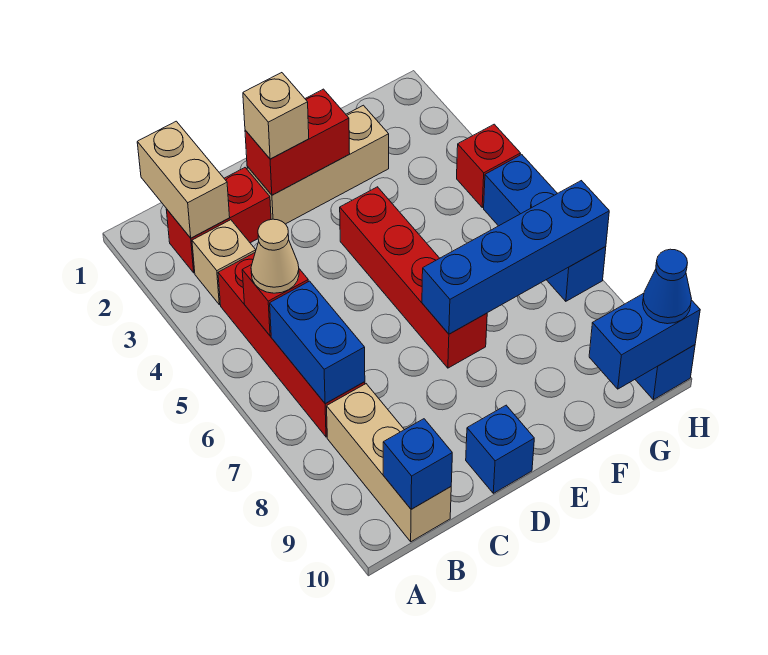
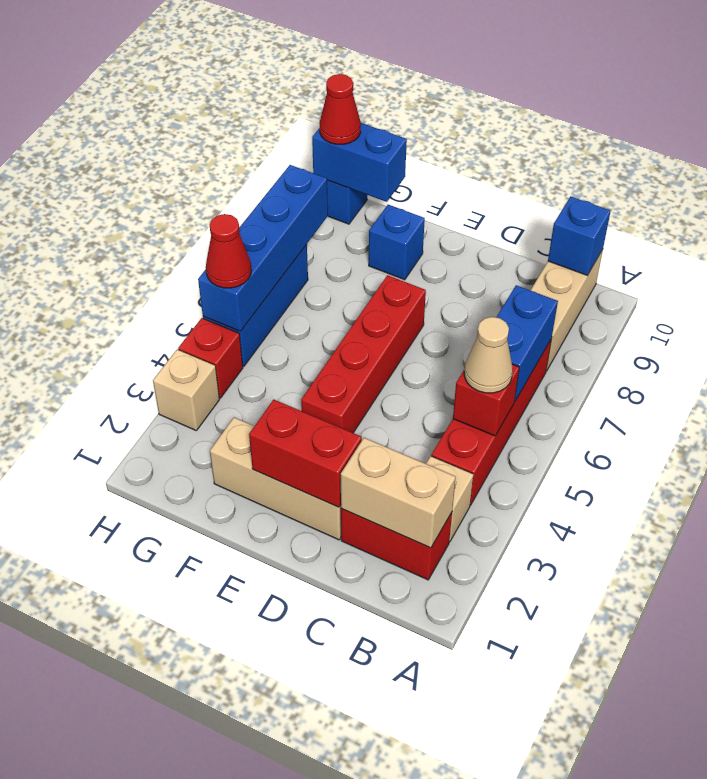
tan brick B1:B2 level 2 -> tan brick B2:C2 level 2
tan brick D2 level 3 -> tan brick H3 level 1
blue brick D10 level 1 -> blue brick F9 level 1
blue brick E7:H7 level 2 -> blue brick H5:H8 level 2
none -> red cone H5 level 3
blue cone H10 level 3 -> red cone H10 level 3

